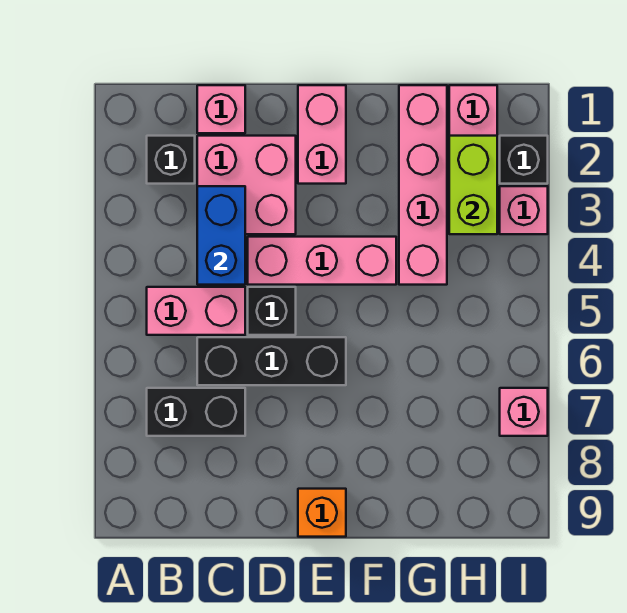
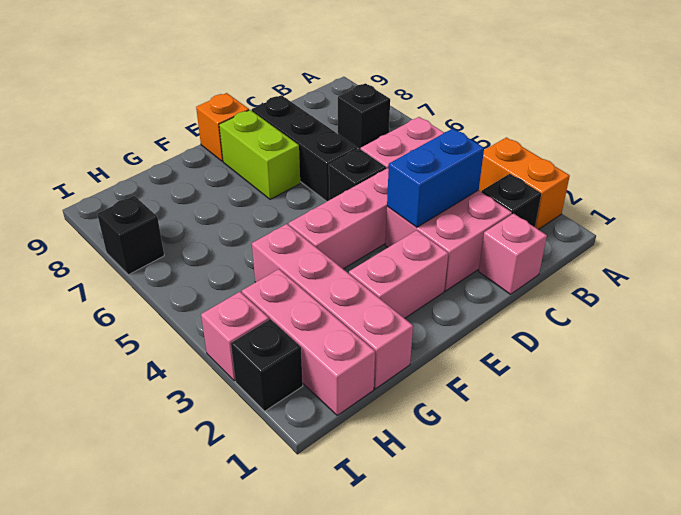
none -> orange brick A2:A3 level 1
black brick B7:C7 level 1 -> black brick B7 level 1
blue brick C3:C4 level 2 -> blue brick C3:D3 level 2
black brick C6:E6 level 1 -> black brick D6:D8 level 1
pink brick E1:E2 level 1 -> pink brick E2:F2 level 1
lime brick H2:H3 level 2 -> lime brick E7:E8 level 1
pink brick I7 level 1 -> black brick I7 level 1

